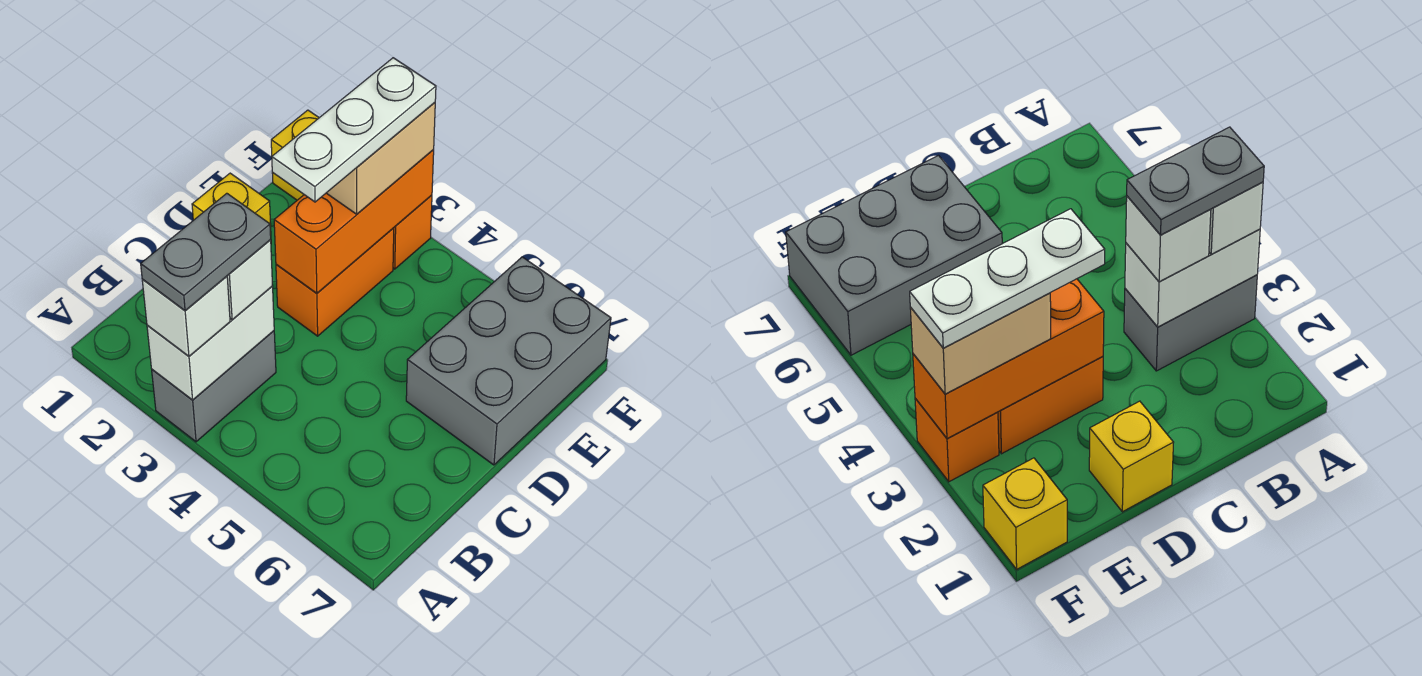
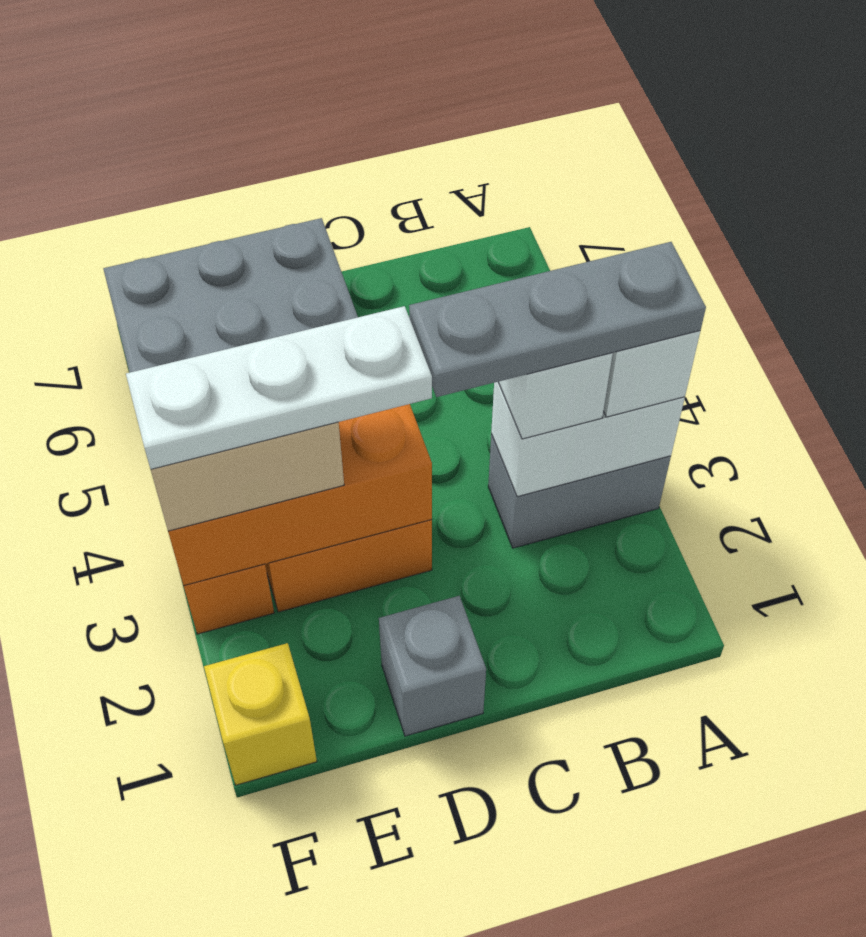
grey plate A3:B3 level 4 -> grey plate A3:C3 level 4
yellow brick D1 level 1 -> grey brick D1 level 1

